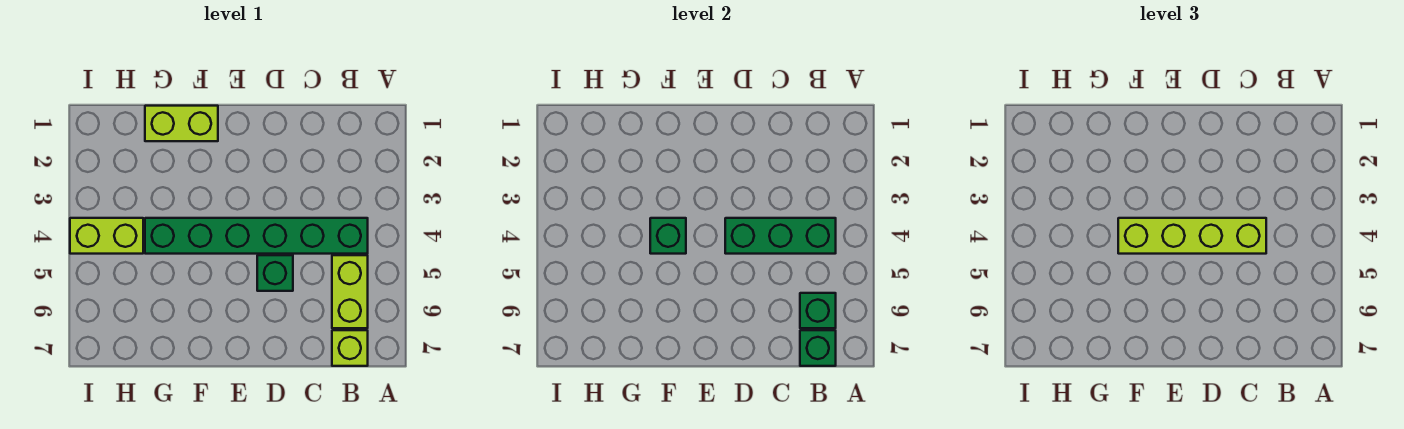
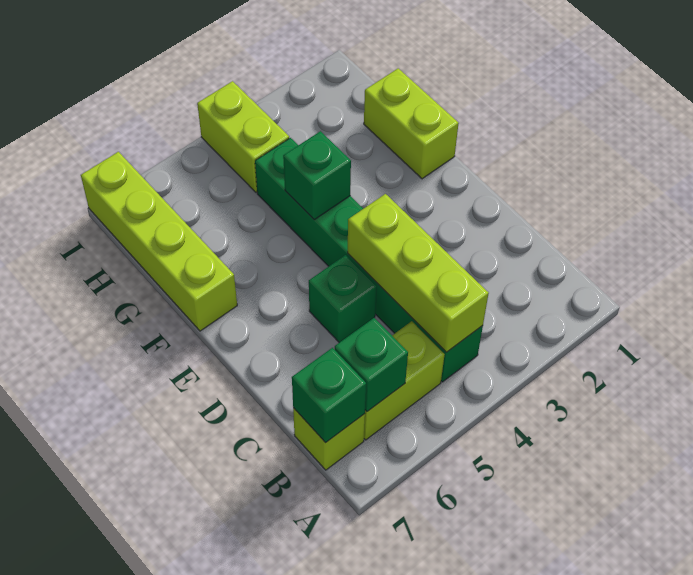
green brick B4:D4 level 2 -> lime brick B4:D4 level 2
lime brick C4:F4 level 3 -> lime brick F7:I7 level 1

